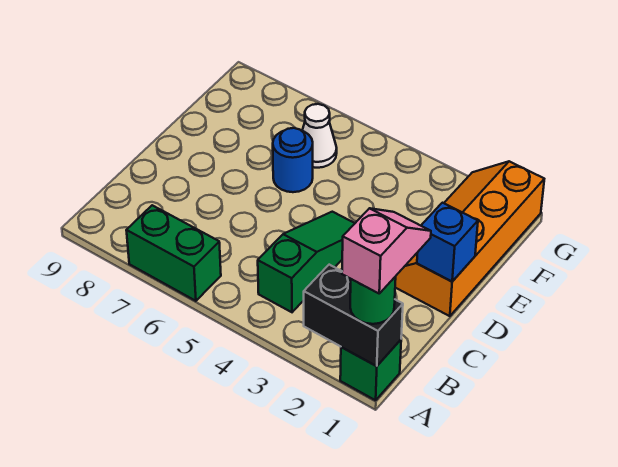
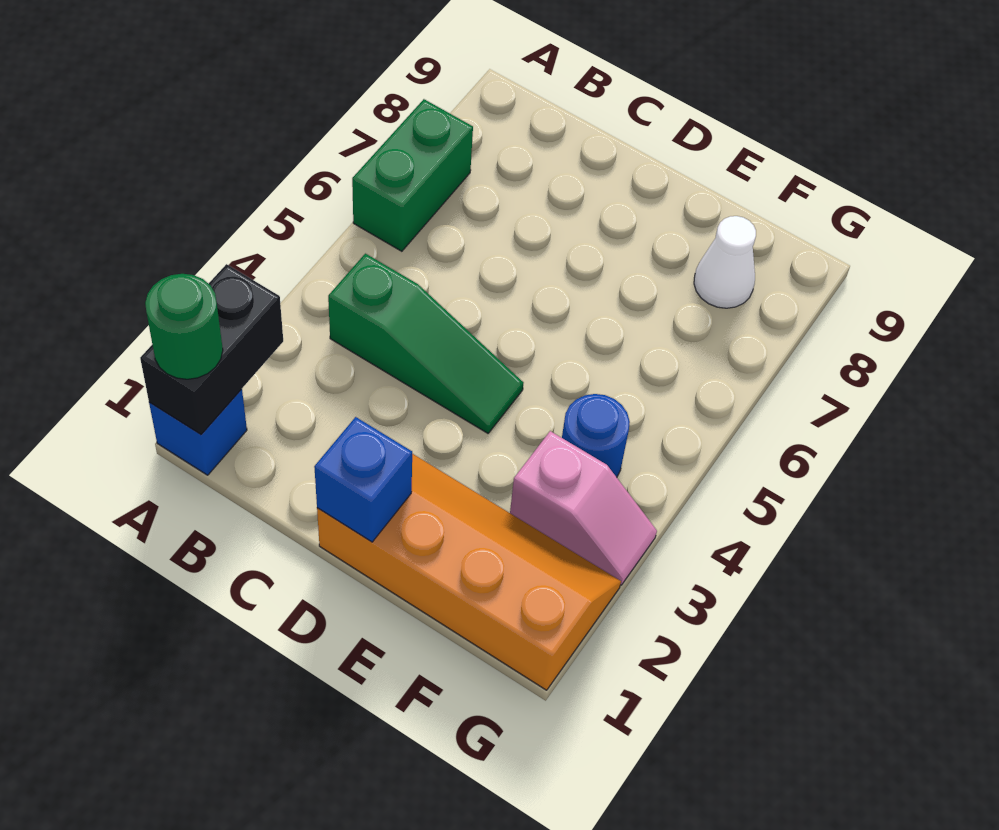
green brick A1 level 1 -> blue brick A1 level 1
pink slope A1:B1 level 4 top A -> pink slope F3:G3 level 1 top F
blue round brick E6 level 1 -> blue round brick F4 level 1
white cone F6 level 1 -> white cone F8 level 1

